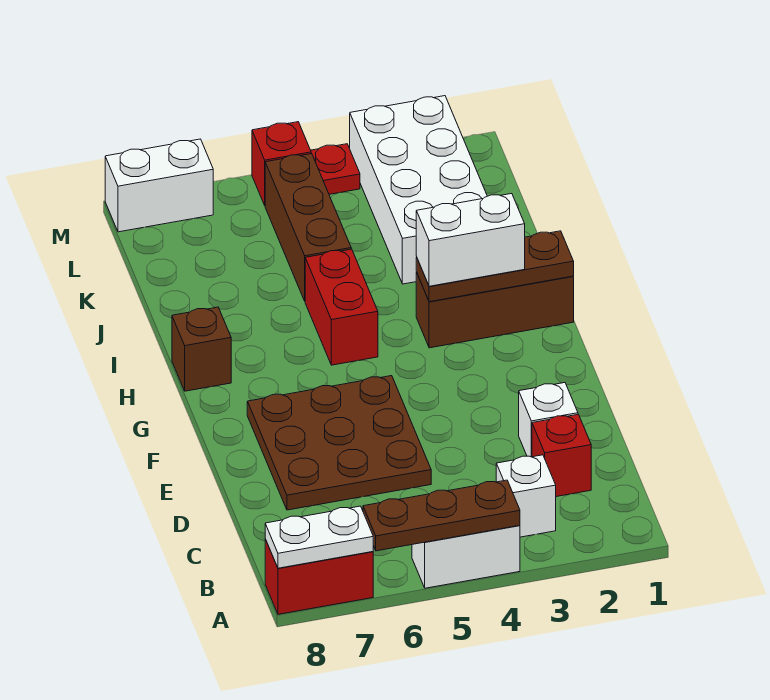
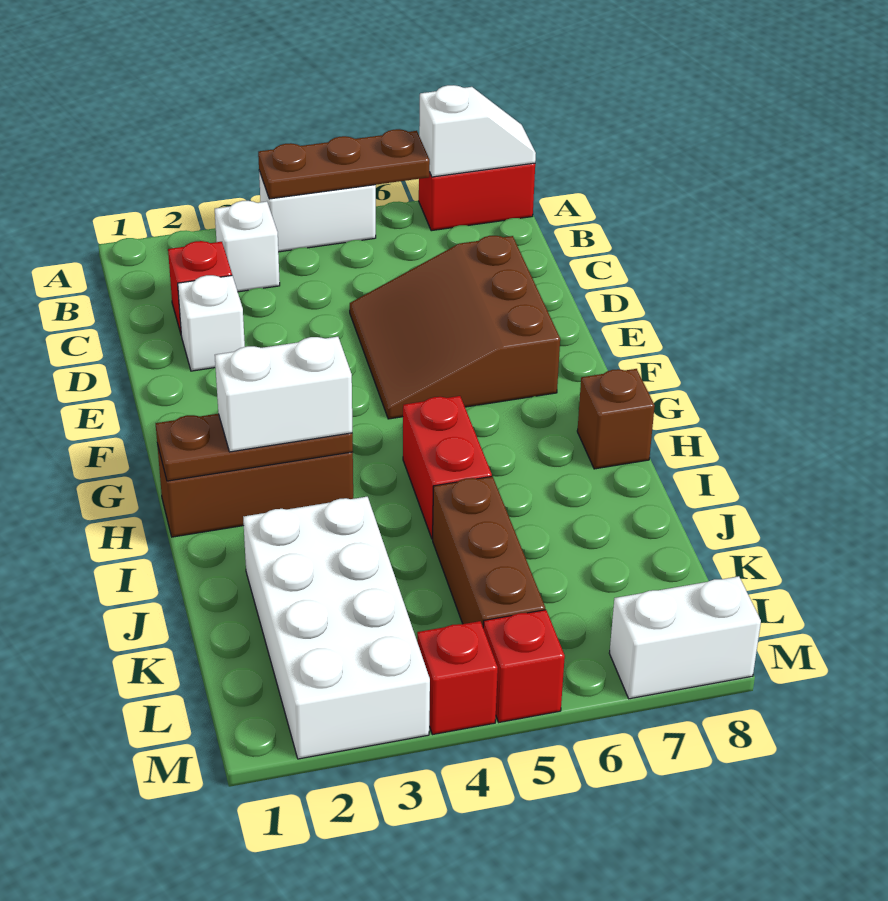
white plate A7:A8 level 2 -> white slope A7:A8 level 2 top 7
brown plate D5:F7 level 1 -> brown slope D5:F7 level 1 top 7
red plate M4 level 1 -> red brick M4 level 1

